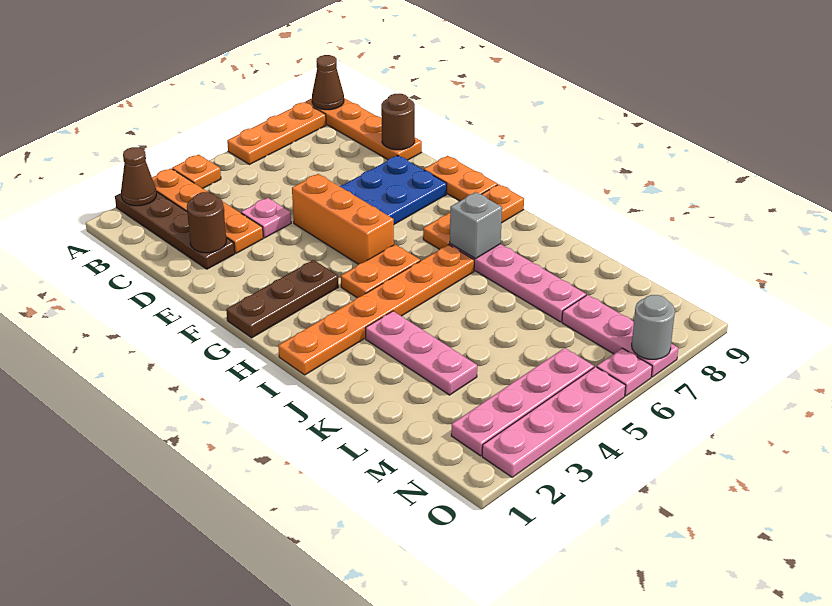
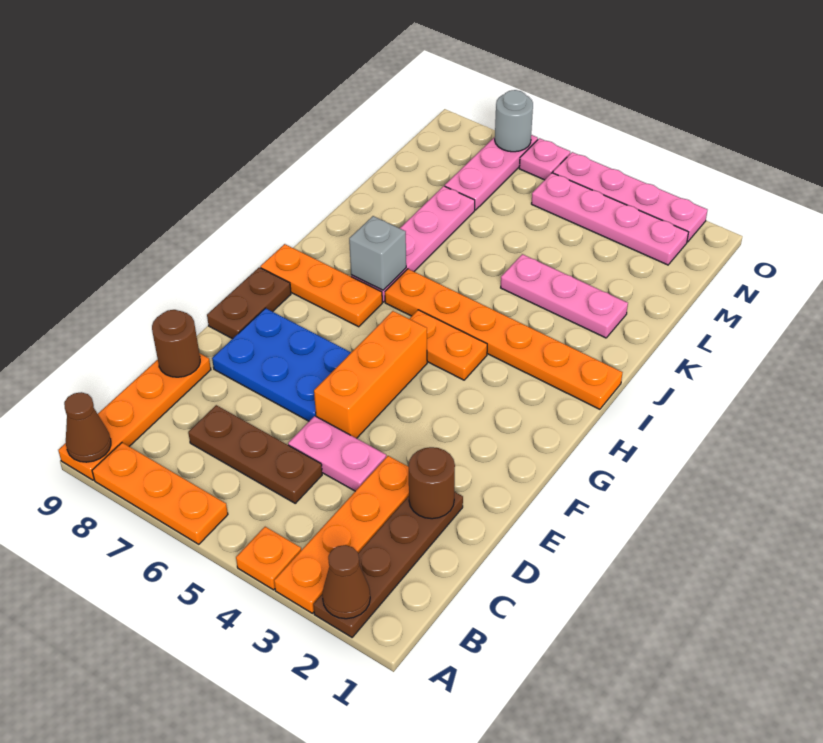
pink plate D4 level 1 -> pink plate D4:D5 level 1
orange plate F9:G9 level 1 -> brown plate F9:G9 level 1
brown plate G1:G3 level 1 -> brown plate C5:C7 level 1
pink plate J3:L3 level 1 -> pink plate K2:K4 level 1

